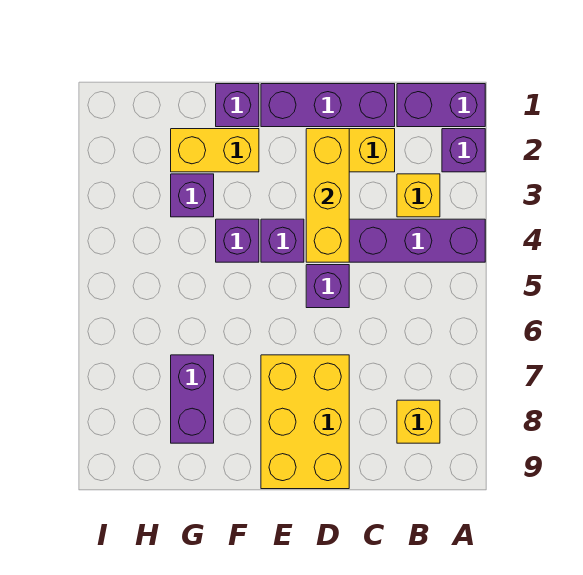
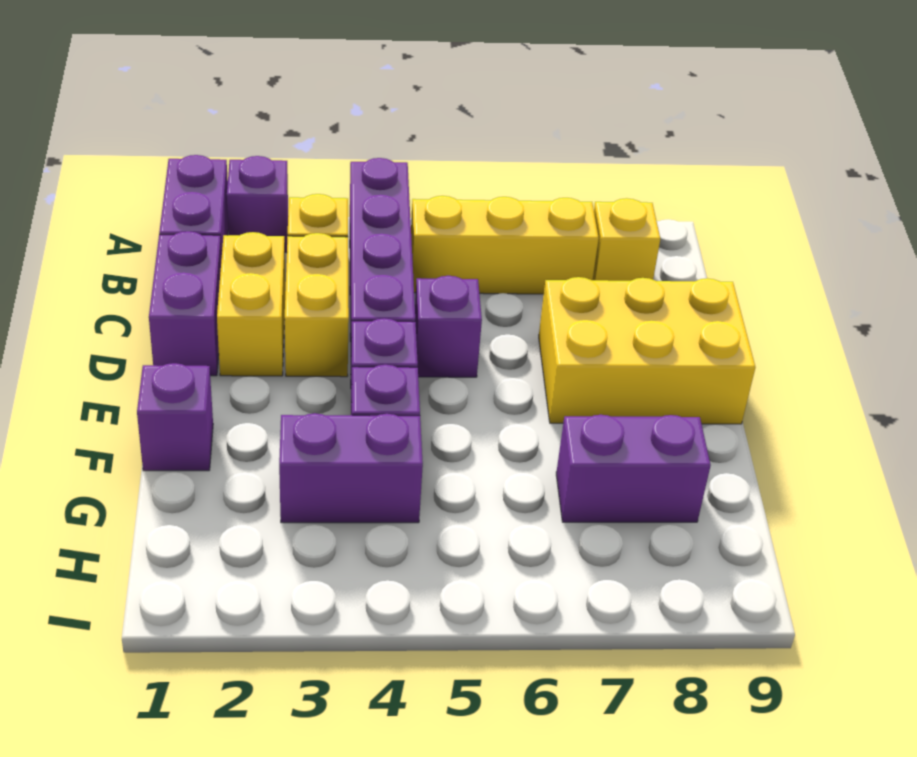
purple brick C1:E1 level 1 -> purple brick C1:D1 level 1
yellow brick D2:D4 level 2 -> yellow brick B5:B7 level 1
yellow brick F2:G2 level 1 -> yellow brick C3:D3 level 1
purple brick G3 level 1 -> purple brick G3:G4 level 1

